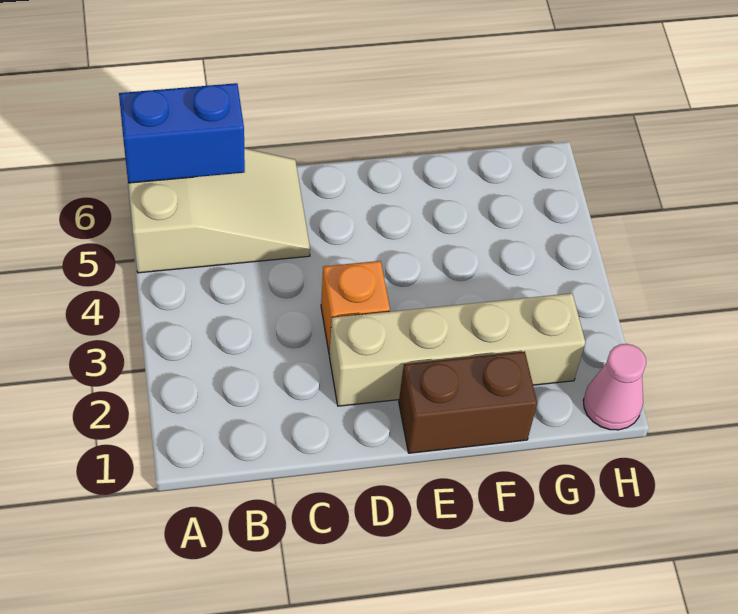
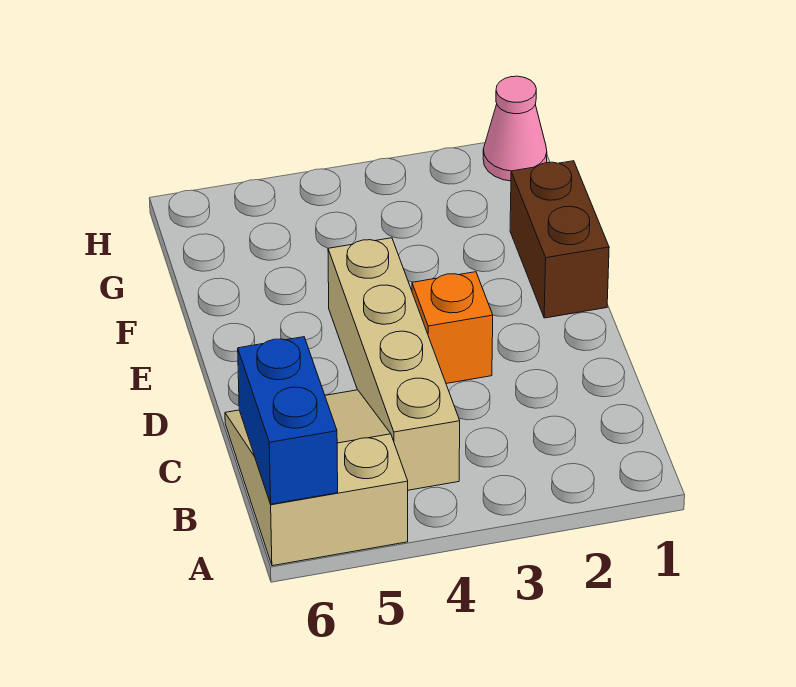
tan brick D2:G2 level 1 -> tan brick B4:E4 level 1

